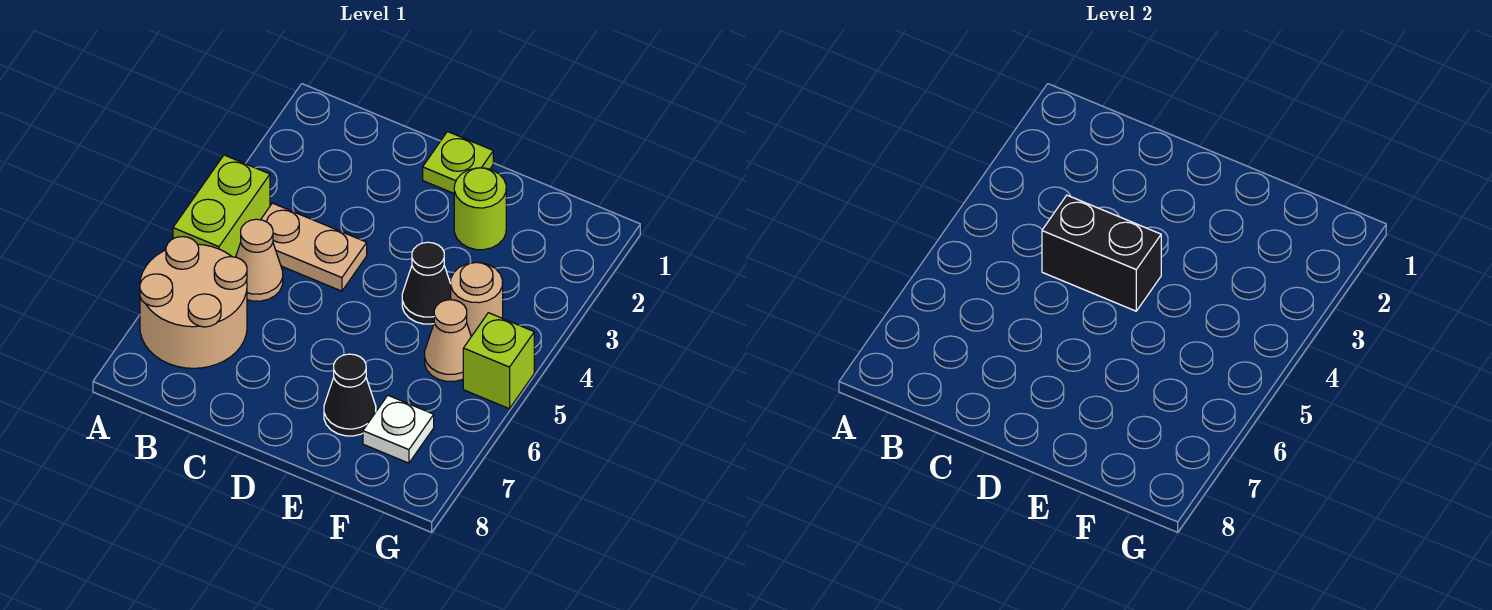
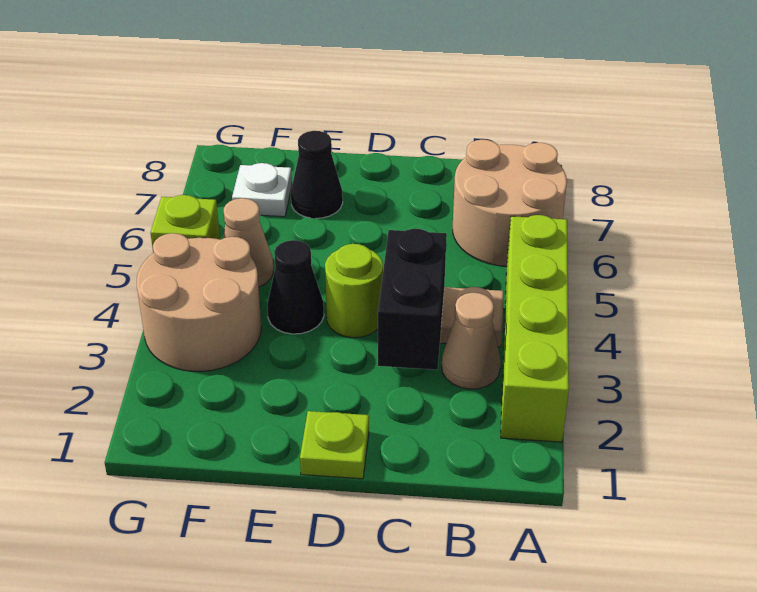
lime brick A4:A5 level 1 -> lime brick A2:A5 level 1
tan cone B5 level 1 -> tan cone B3 level 1
black brick C4:D4 level 2 -> black brick C3:C4 level 2
lime round brick E2 level 1 -> lime round brick D4 level 1
tan round brick F4 level 1 -> tan round brick F3:G4 level 1

